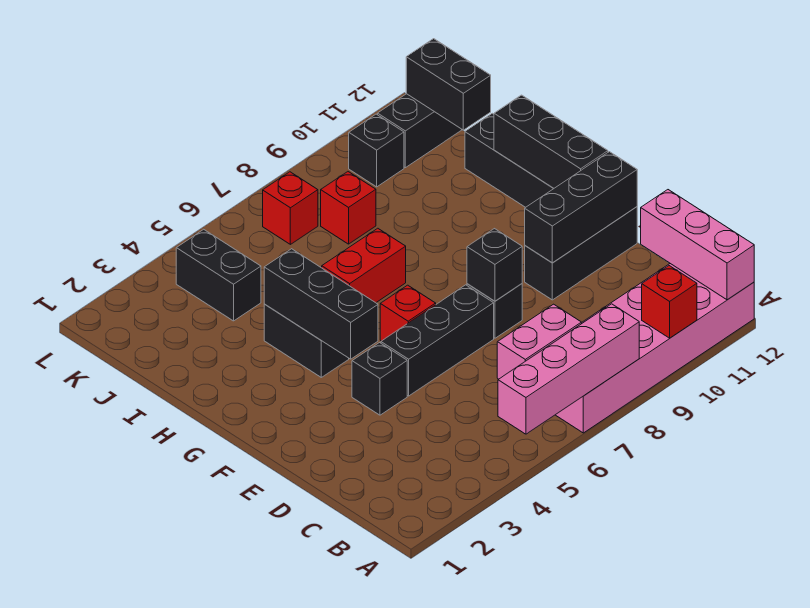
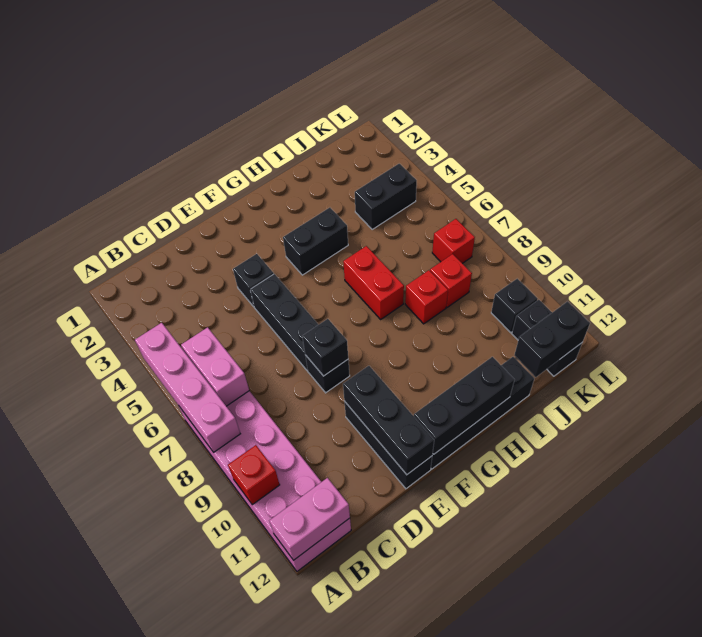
pink brick A12:C12 level 2 -> pink brick A12:B12 level 2
black brick F4:H4 level 2 -> none
red brick F6 level 1 -> red brick I8 level 1

